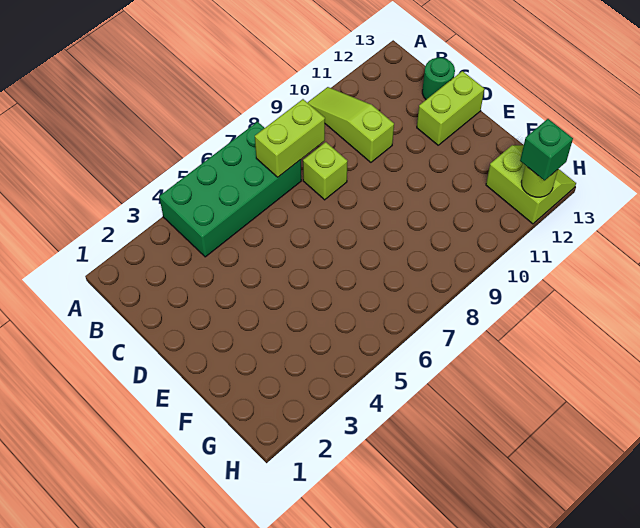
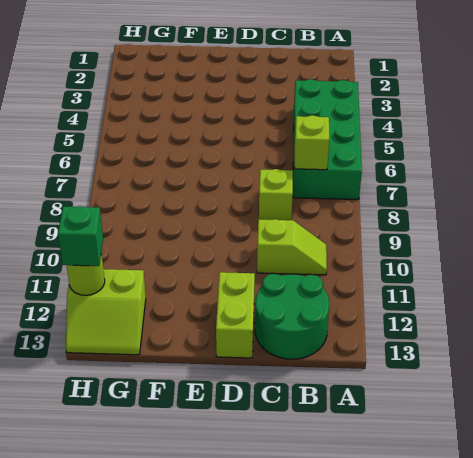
lime slope A10:C10 level 1 top C -> lime slope B10:C10 level 1 top C
lime brick B7:B8 level 2 -> lime brick B7 level 2
green round brick C13 level 1 -> green round brick B12:C13 level 1

